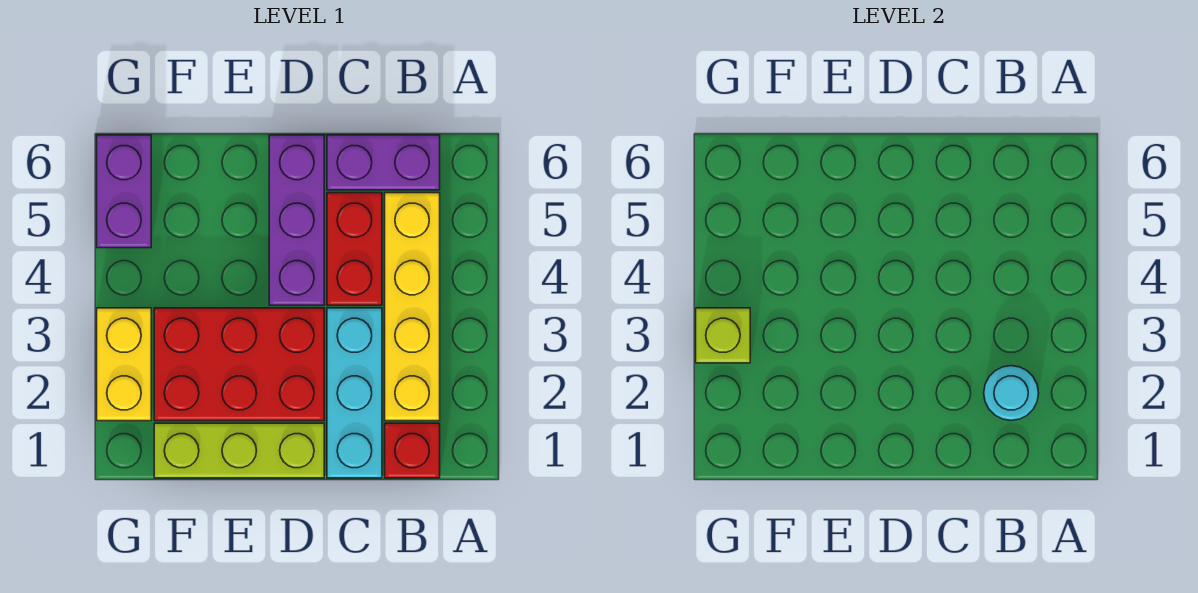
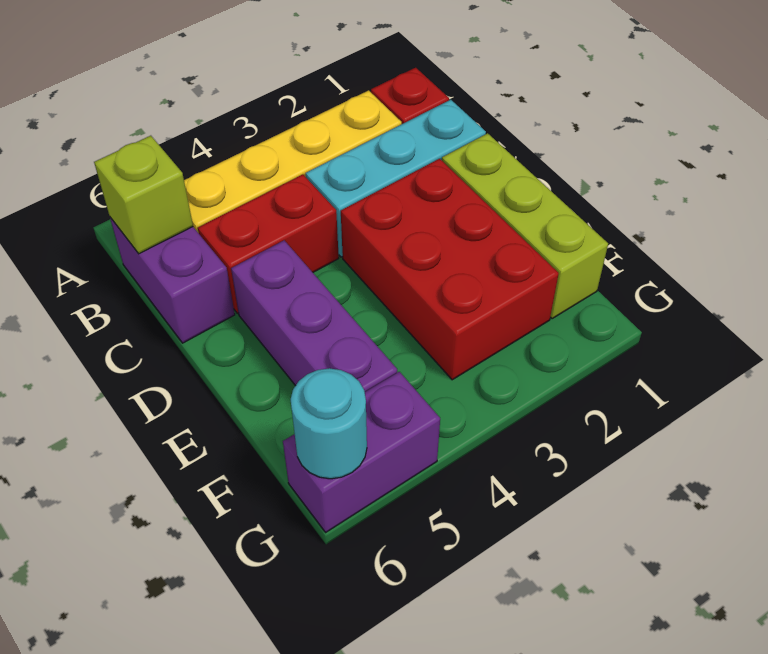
cyan round brick B2 level 2 -> cyan round brick G6 level 2
purple brick D4:D6 level 1 -> purple brick D5:F5 level 1
yellow brick G2:G3 level 1 -> none
lime brick G3 level 2 -> lime brick B6 level 2

